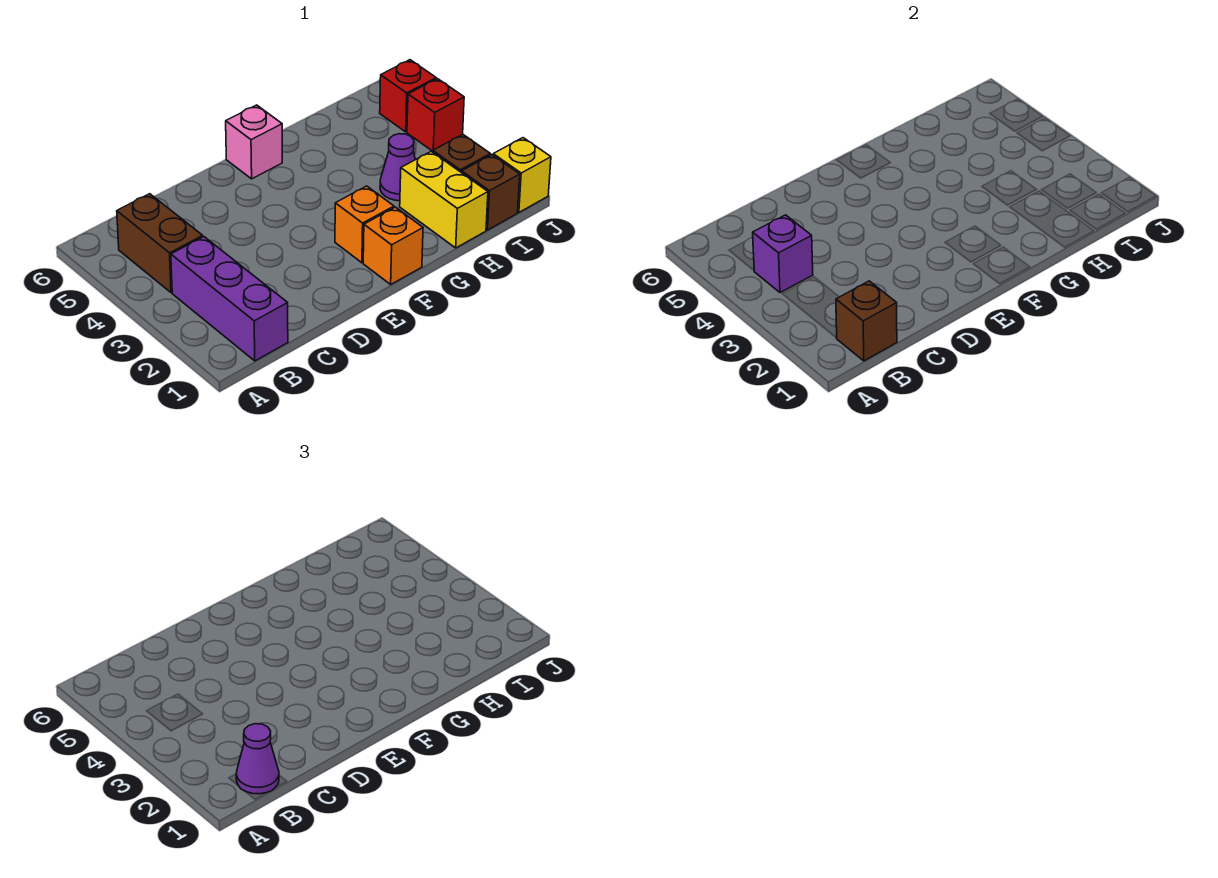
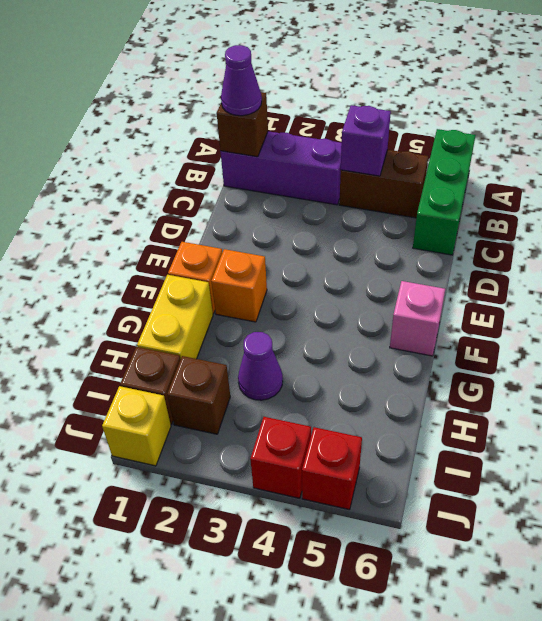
none -> green brick A6:C6 level 1
yellow brick H1:H2 level 1 -> yellow brick G1:H1 level 1

